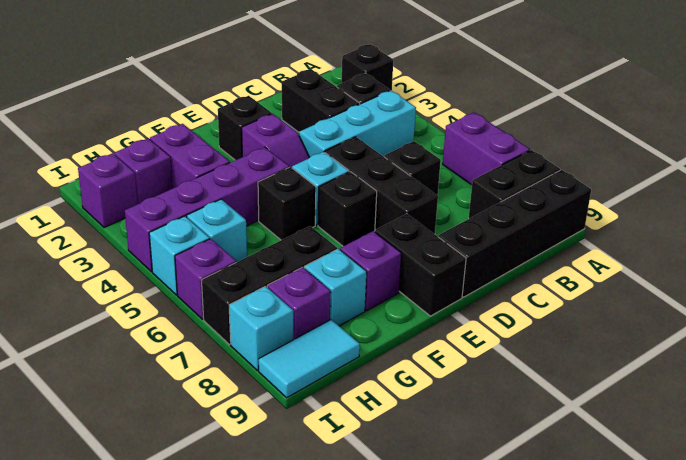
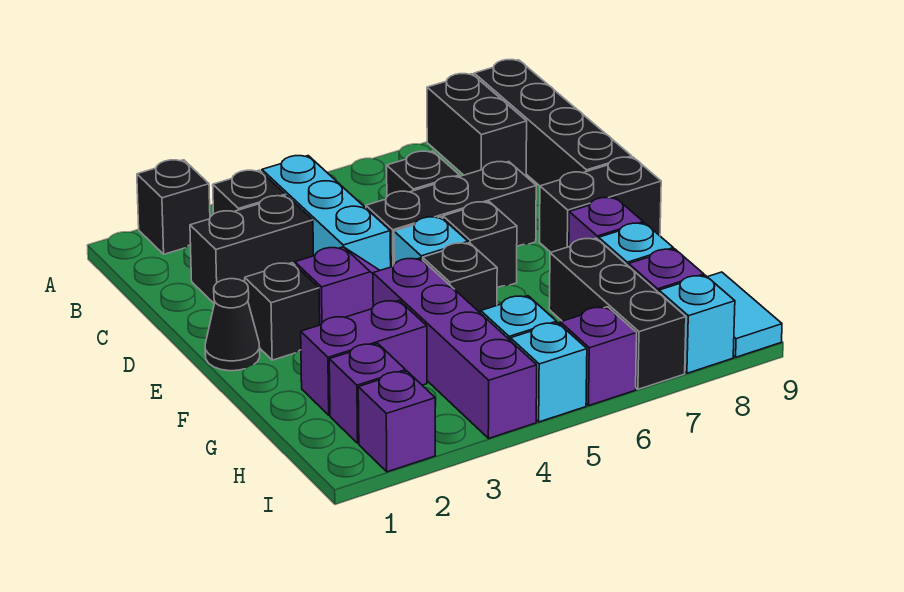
purple brick A6:A7 level 1 -> none
none -> black cone E1 level 1

